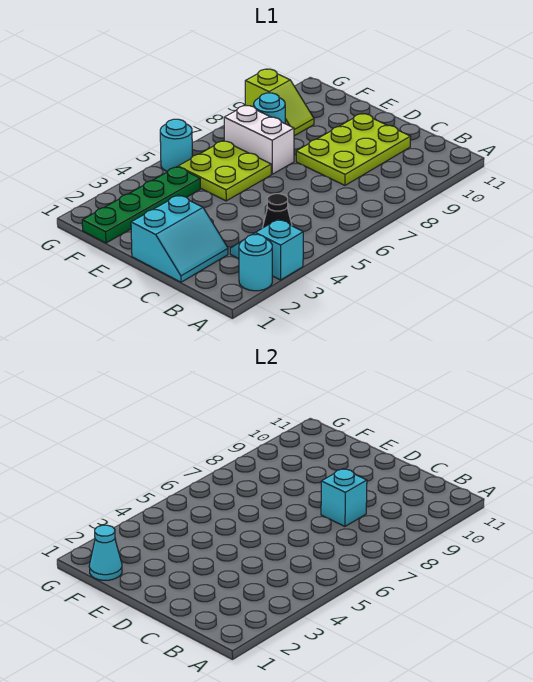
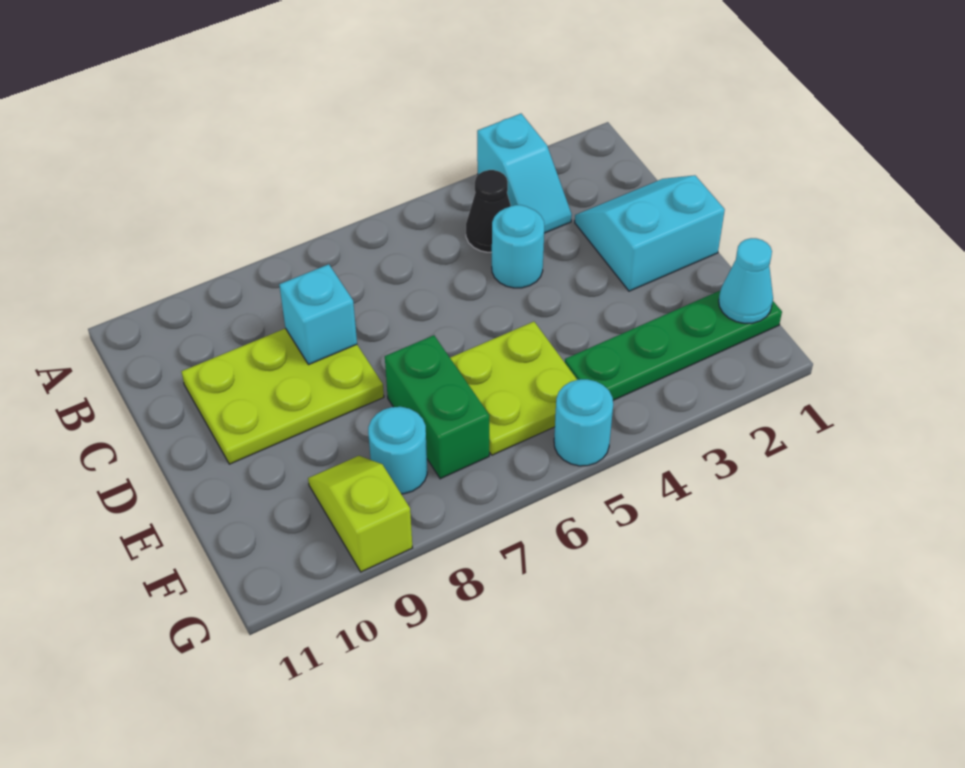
cyan round brick A2 level 1 -> cyan round brick C4 level 1
white brick E7:F7 level 1 -> green brick E7:F7 level 1

